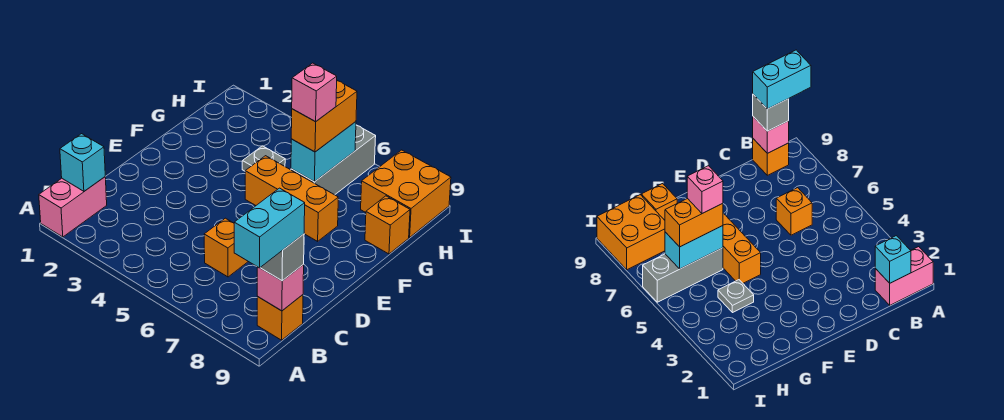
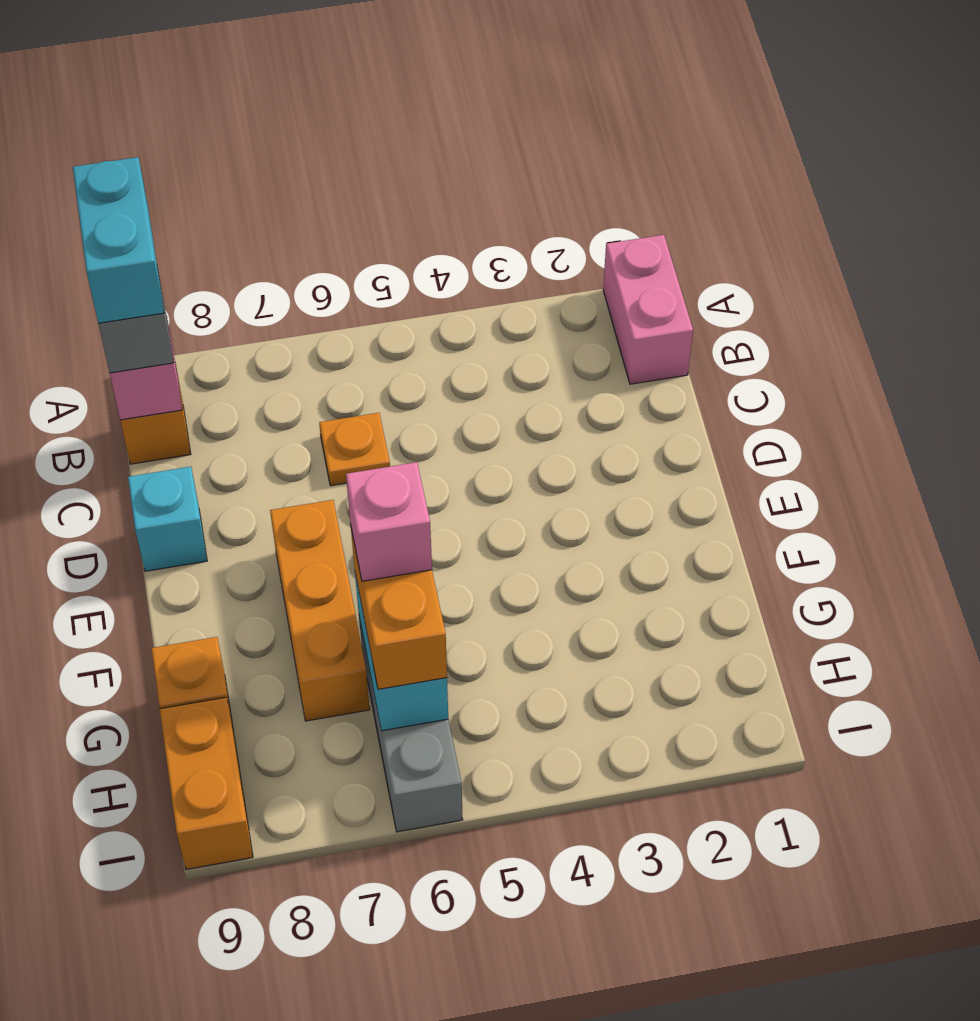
cyan brick B1 level 2 -> cyan brick D9 level 1
orange brick C6 level 1 -> orange plate C6 level 1
orange brick F5:F7 level 1 -> orange brick E7:G7 level 1
grey plate G4 level 1 -> none
orange brick H8:I9 level 1 -> orange brick H9:I9 level 1

